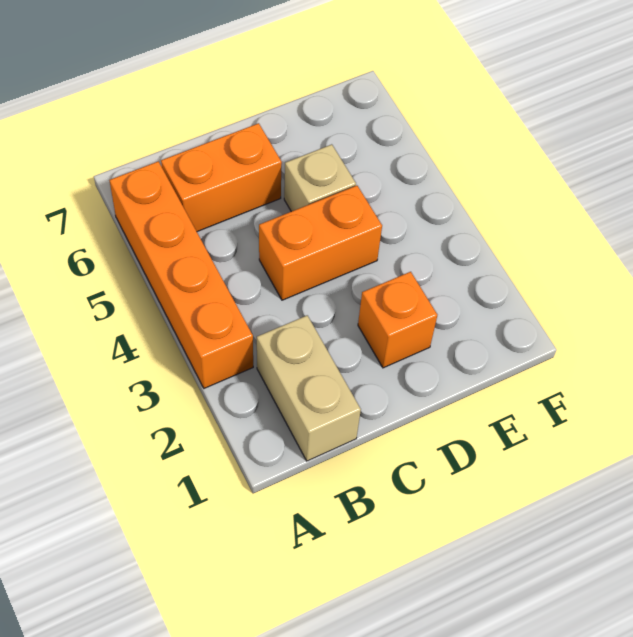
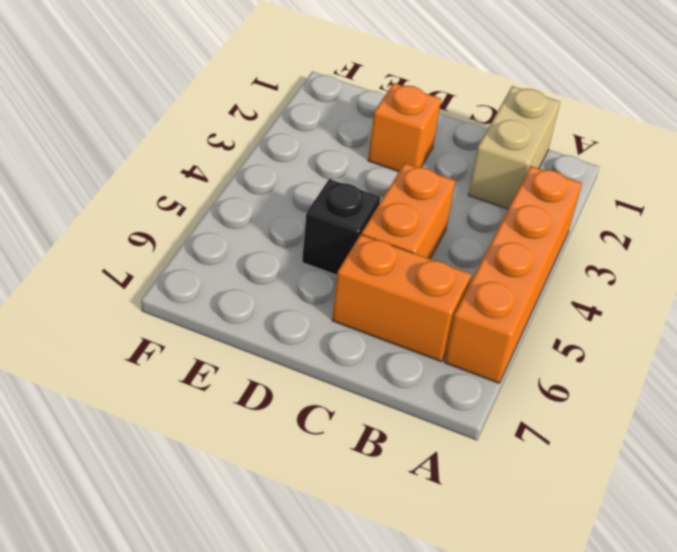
orange brick C4:D4 level 1 -> orange brick C4:C5 level 1
tan brick D5 level 1 -> black brick D5 level 1

